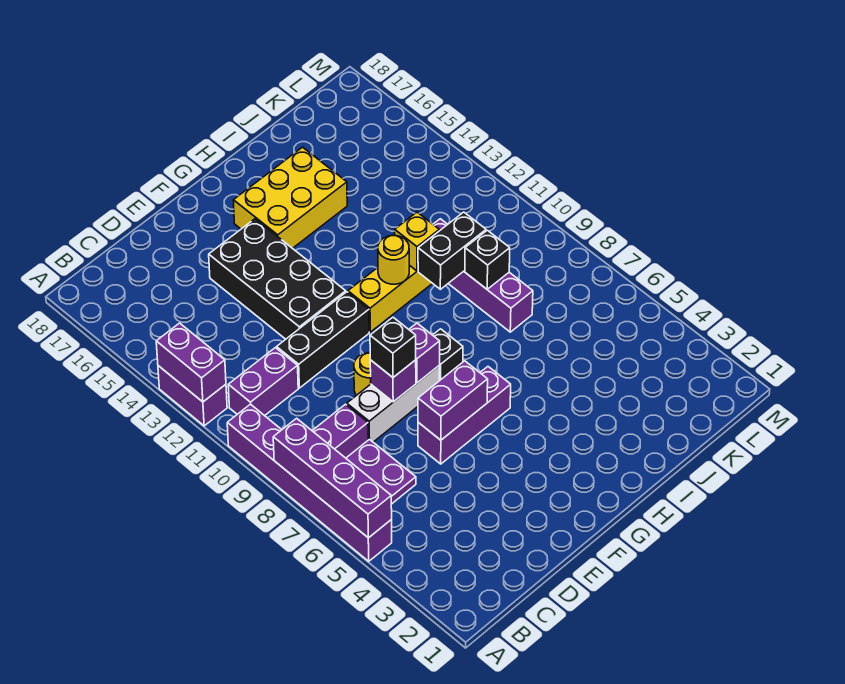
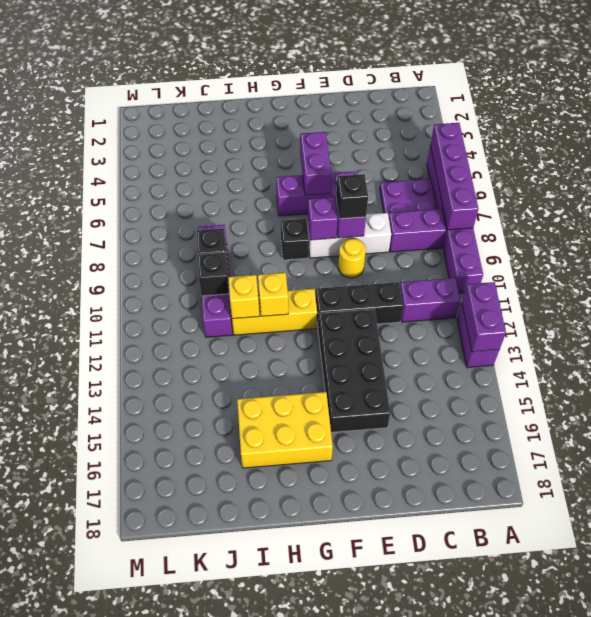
purple brick E6:F6 level 2 -> purple brick F5:F6 level 2
yellow round brick H11 level 2 -> yellow brick H11 level 2
black brick I10:J10 level 2 -> black brick J10 level 2

